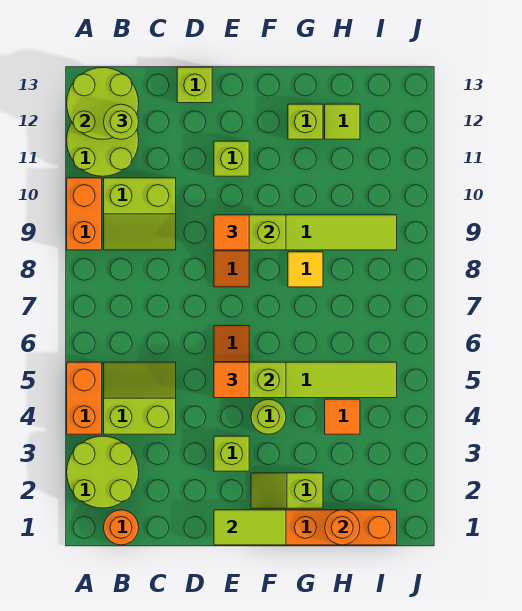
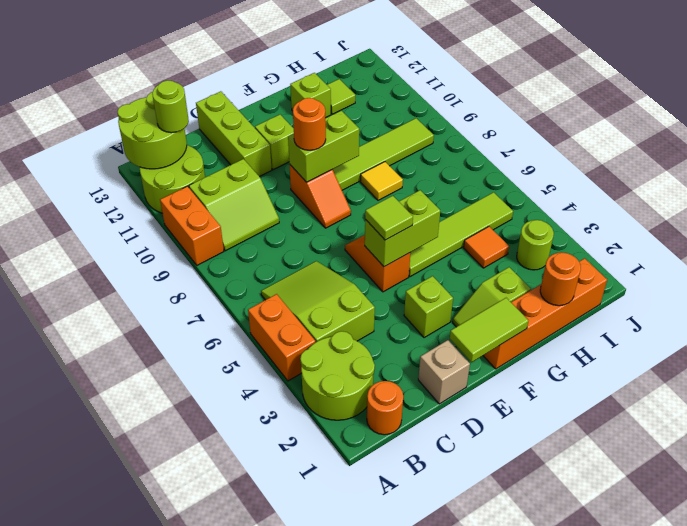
lime slope B4:C5 level 1 top 4 -> lime slope B4:C6 level 1 top 4
none -> tan brick D1 level 1
lime brick D13 level 1 -> lime brick D11:D13 level 1
orange tile E5 level 3 -> lime tile E5 level 3
orange tile E9 level 3 -> orange round brick E9 level 3
lime round brick F4 level 1 -> lime round brick I3 level 1

